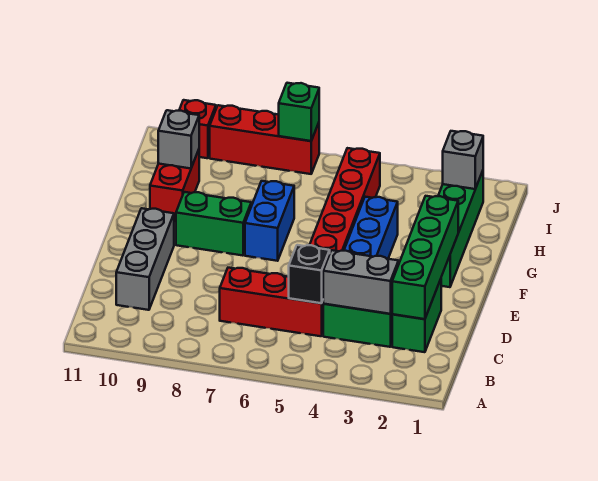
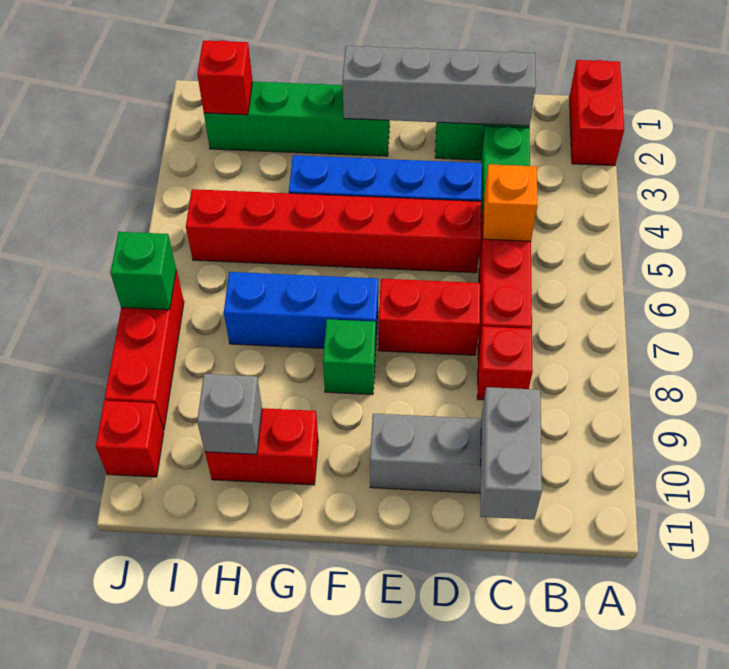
none -> red brick A1:A2 level 1
green brick C2:F2 level 2 -> grey brick C2:F2 level 2
grey brick C3:C4 level 2 -> grey brick C10:C11 level 2
black brick C5 level 2 -> orange brick C5 level 2
none -> red brick C8 level 1
none -> red brick D7:E7 level 1
blue brick F7:G7 level 1 -> blue brick F7:H7 level 1
green brick F8:F9 level 1 -> green brick F8 level 1
grey brick I2 level 2 -> red brick I2 level 2

